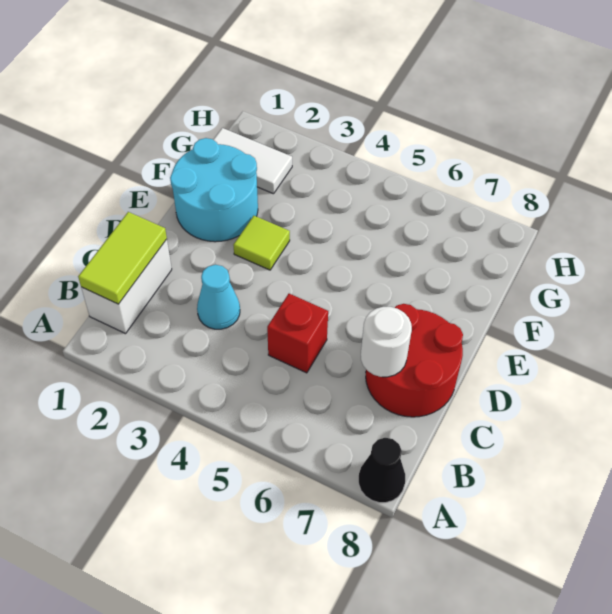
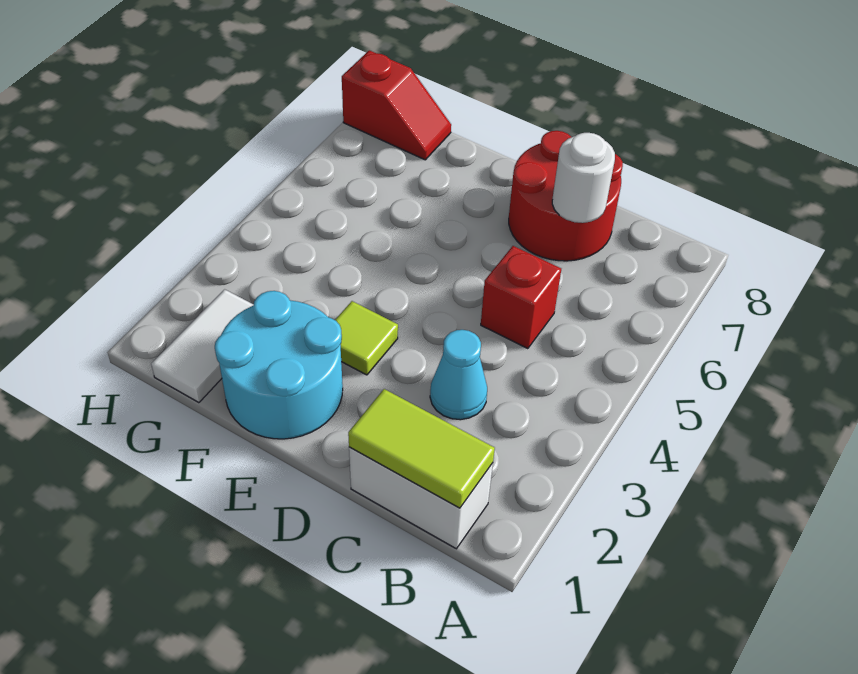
black cone A8 level 1 -> none
none -> red slope G8:H8 level 1 top H

